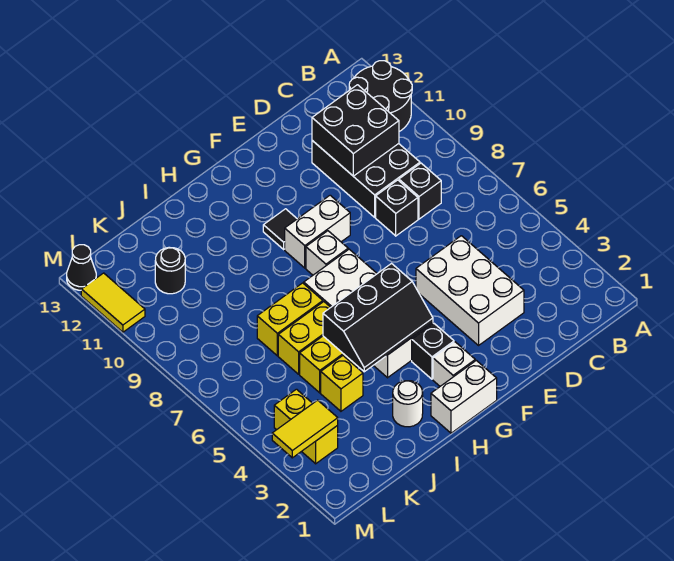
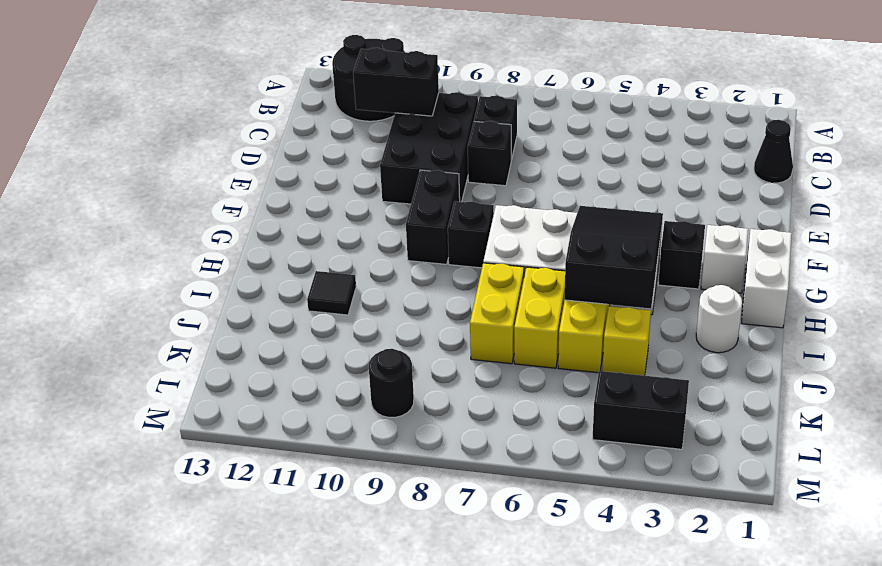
black brick C9:D11 level 1 -> black brick C9:E10 level 1
black brick C10:D11 level 2 -> black brick C10:C11 level 2
white brick D3:E5 level 1 -> none
white brick F9:G9 level 1 -> black brick F9:G9 level 1
black slope G4:I5 level 2 top 5 -> black slope G4:I5 level 2 top I
white brick G8 level 1 -> black brick G8 level 1
black tile G10 level 1 -> black tile I11 level 1
black round brick K11 level 1 -> black round brick L9 level 1
yellow brick L3:L4 level 1 -> black brick L3:L4 level 1
yellow tile L3:M3 level 2 -> none
yellow tile M11:M12 level 1 -> none
black cone M13 level 1 -> black cone C1 level 1

